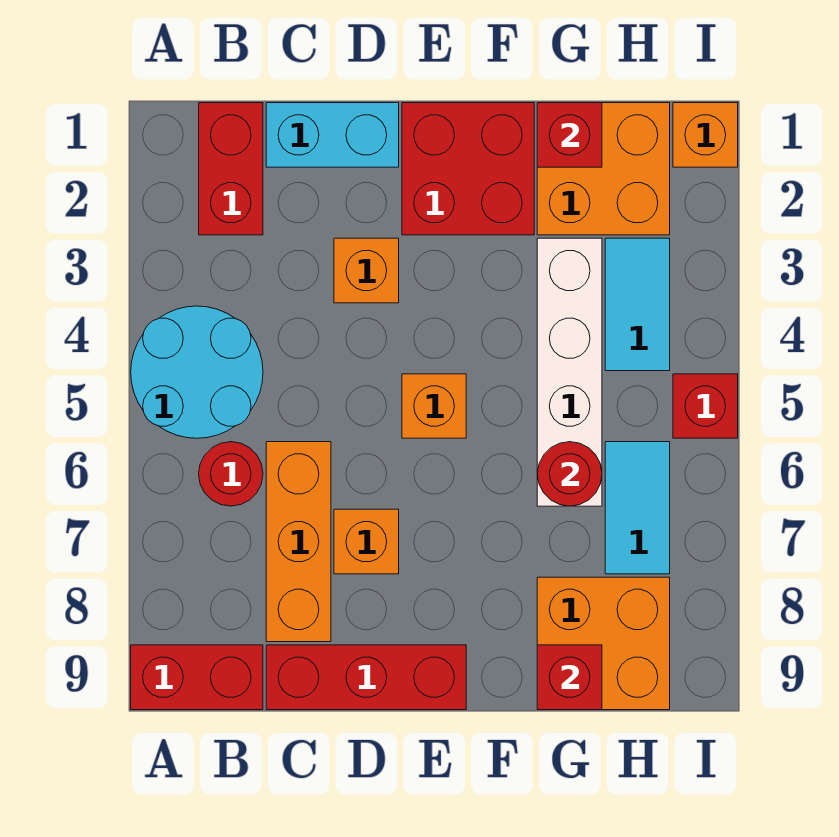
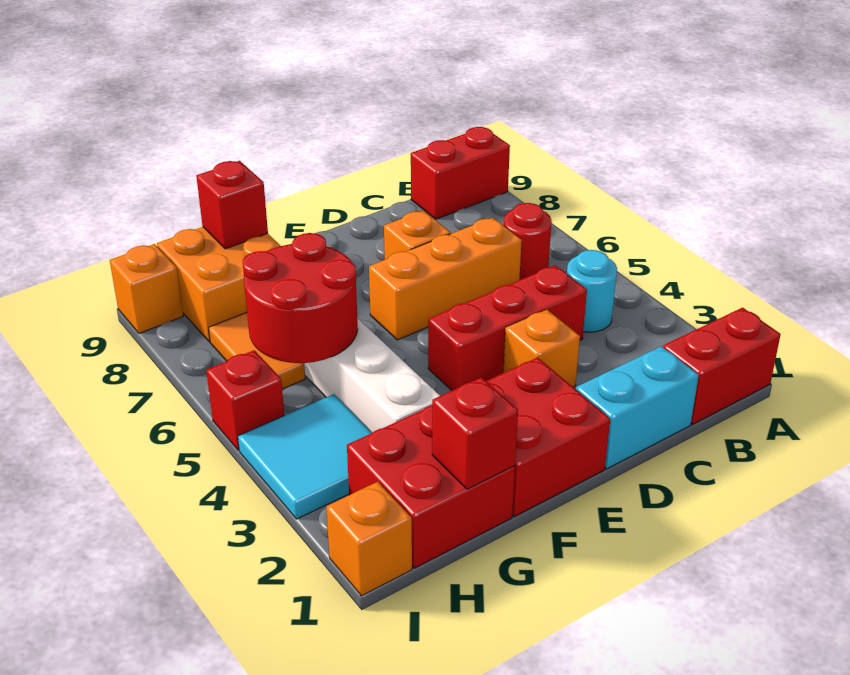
cyan round brick A4:B5 level 1 -> cyan round brick B4 level 1
red brick B1:B2 level 1 -> red brick A1:B1 level 1
orange brick C6:C8 level 1 -> orange brick C6:E6 level 1
red brick C9:E9 level 1 -> red brick C4:E4 level 1
orange brick E5 level 1 -> orange brick I9 level 1
orange brick G1:H2 level 1 -> red brick G1:H2 level 1
red round brick G6 level 2 -> red round brick G5:H6 level 2
cyan tile H3:H4 level 1 -> cyan tile H3:I4 level 1
cyan tile H6:H7 level 1 -> orange tile H6:H7 level 1

